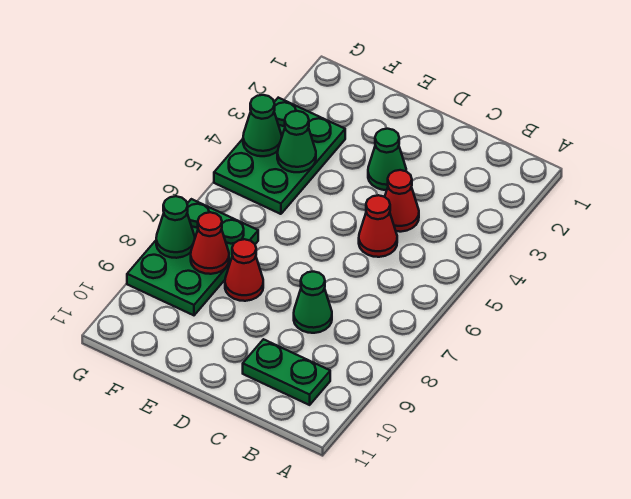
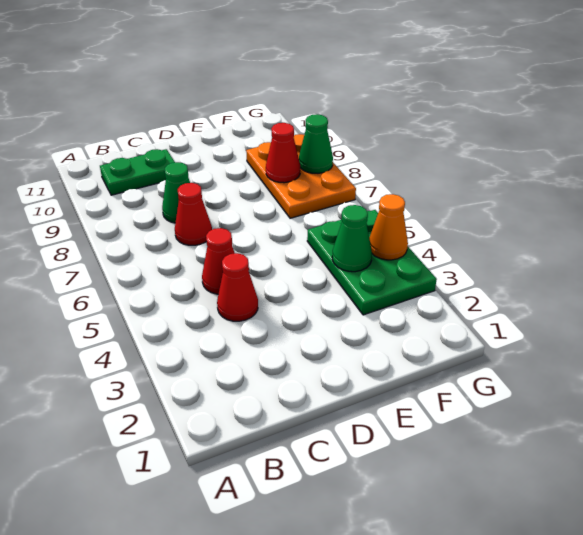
green cone D3 level 1 -> none
red cone E8 level 1 -> red cone C7 level 1
green plate F7:G9 level 1 -> orange plate F7:G9 level 1
green cone G4 level 2 -> orange cone G4 level 2

